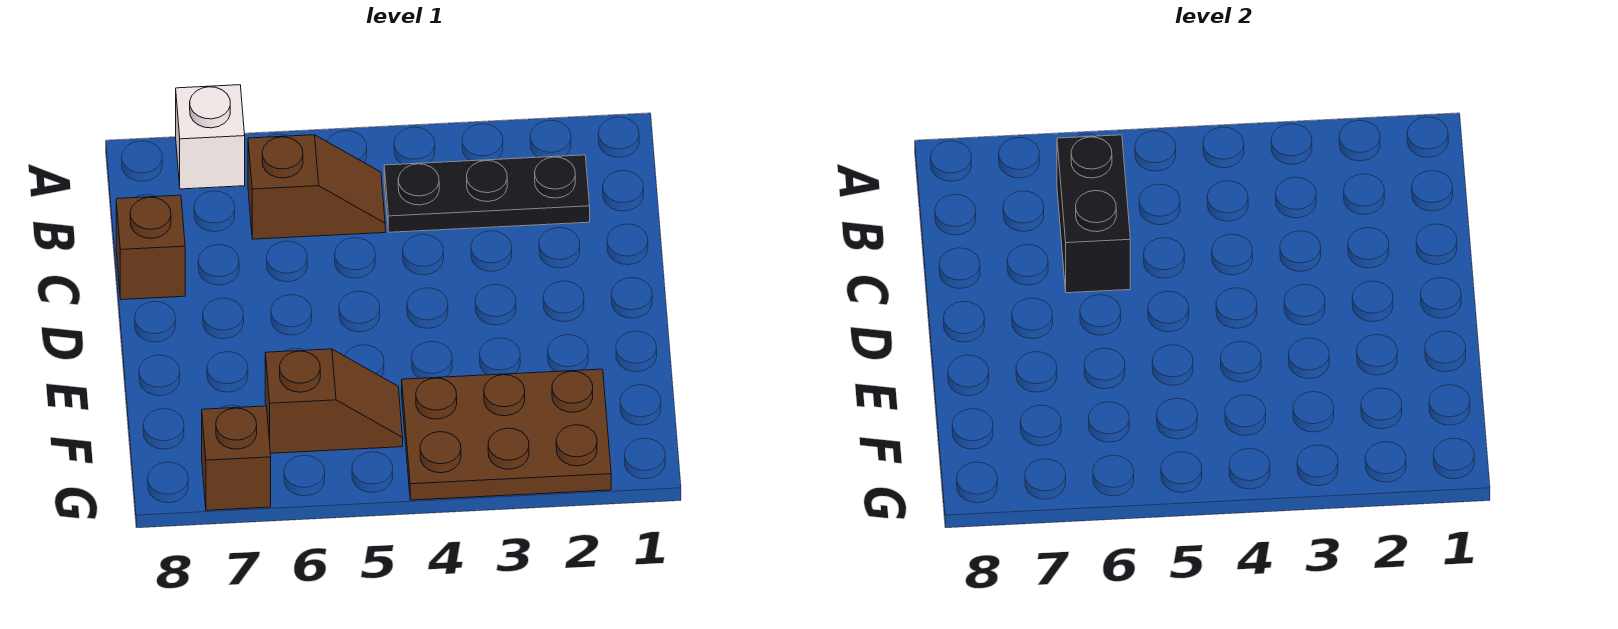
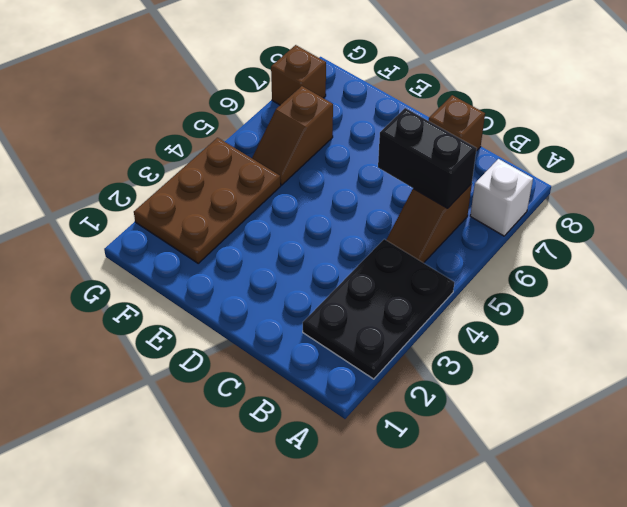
black plate B2:B4 level 1 -> black plate A2:B4 level 1

